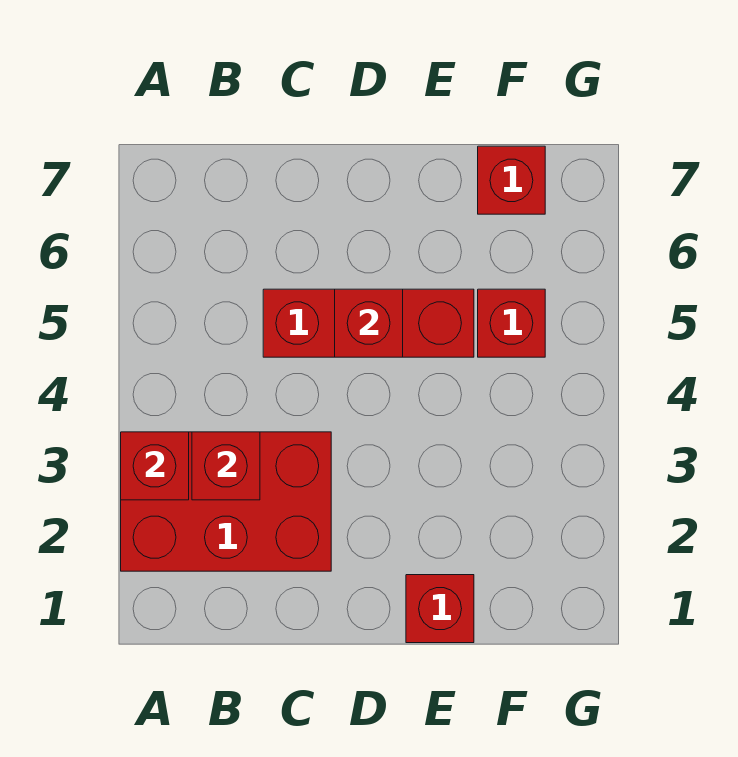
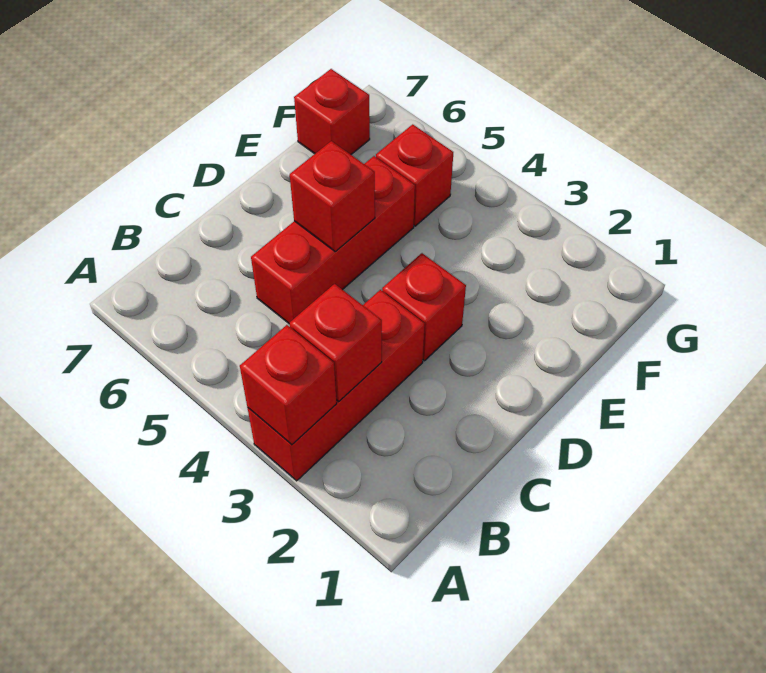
red brick A2:C3 level 1 -> red brick A3:C3 level 1
red brick E1 level 1 -> red brick D3 level 1

